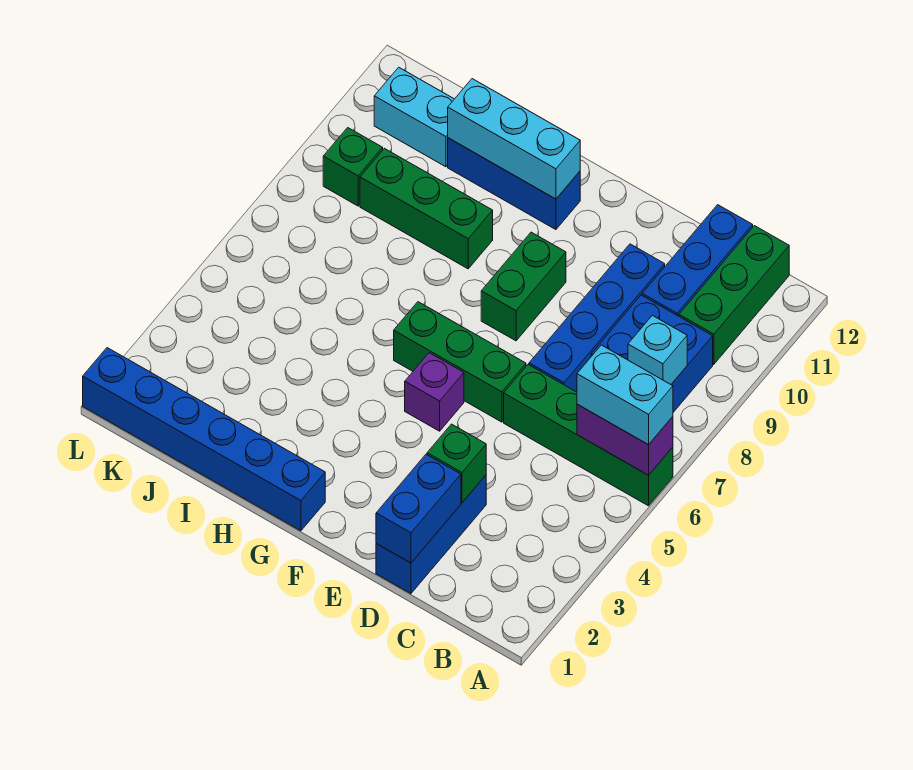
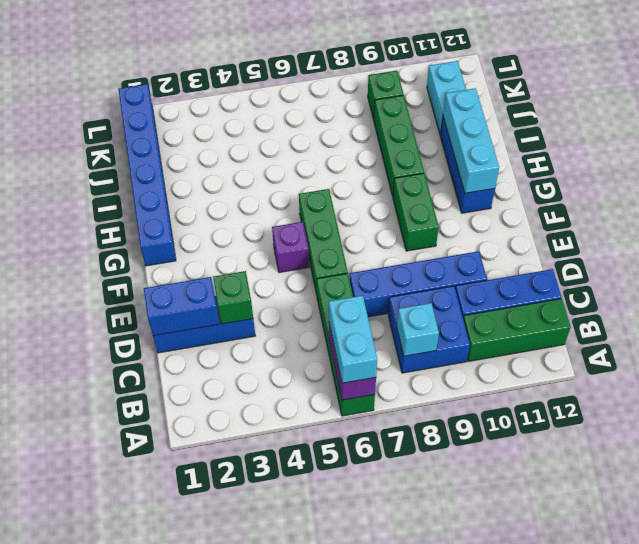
green brick F8:F9 level 1 -> green brick F9:G9 level 1

